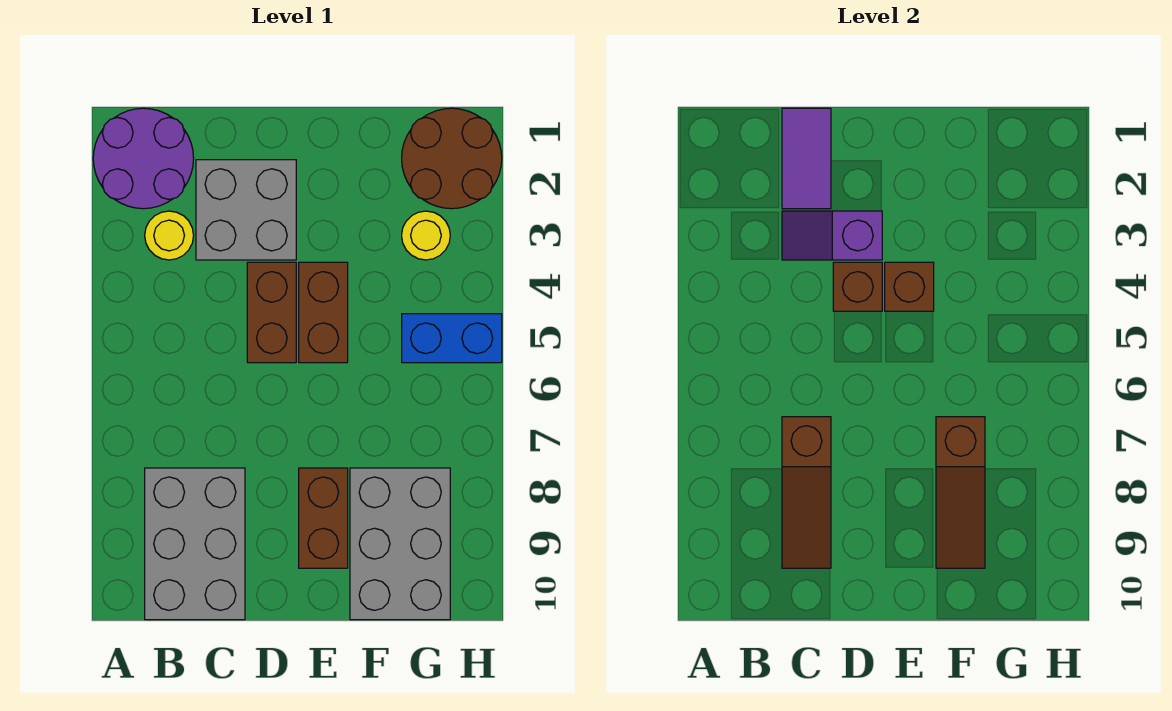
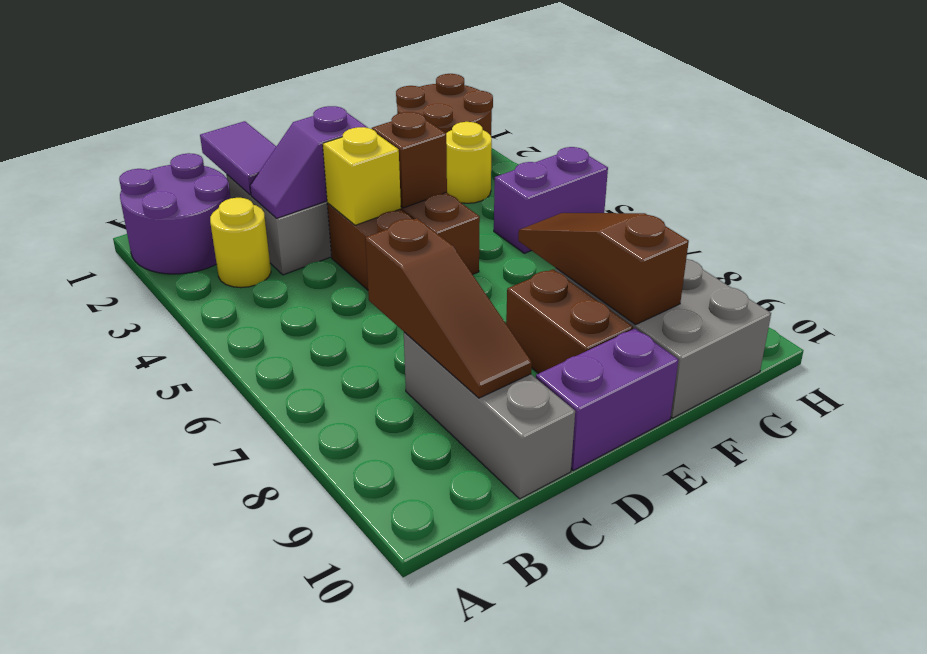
grey brick B8:C10 level 1 -> grey brick C8:C10 level 1
brown brick D4 level 2 -> yellow brick D4 level 2
none -> purple brick D10:E10 level 1
brown slope F7:F9 level 2 top 7 -> brown slope F7:F9 level 2 top 9
blue brick G5:H5 level 1 -> purple brick G5:H5 level 1

